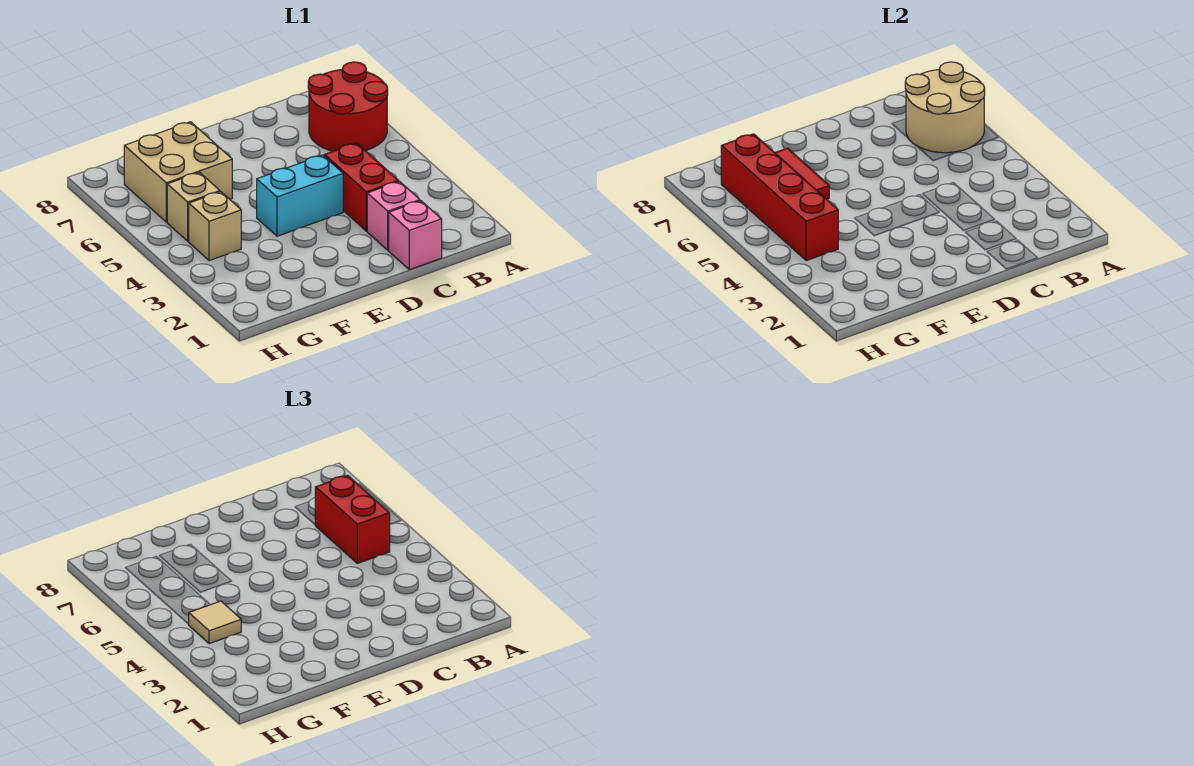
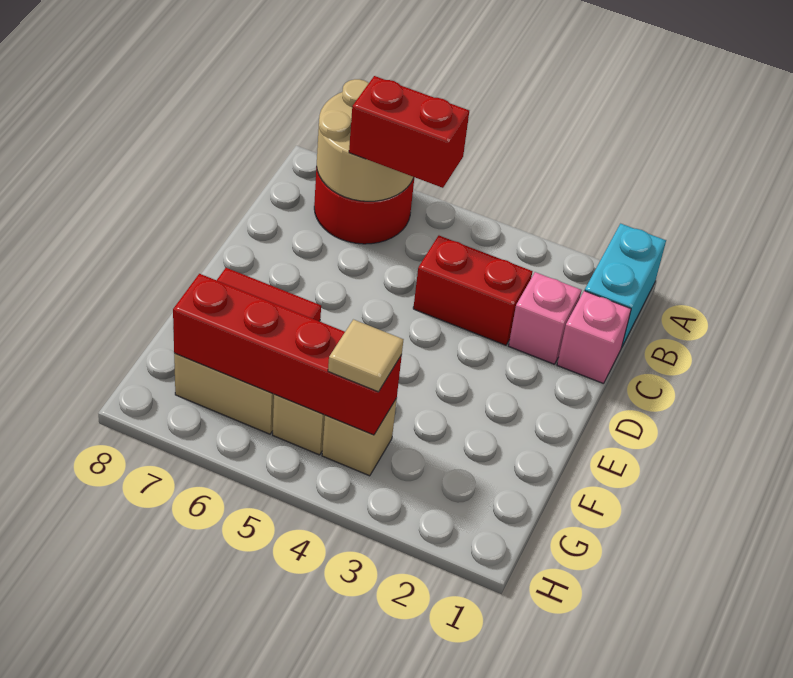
cyan brick D4:E4 level 1 -> cyan brick A1:B1 level 1

